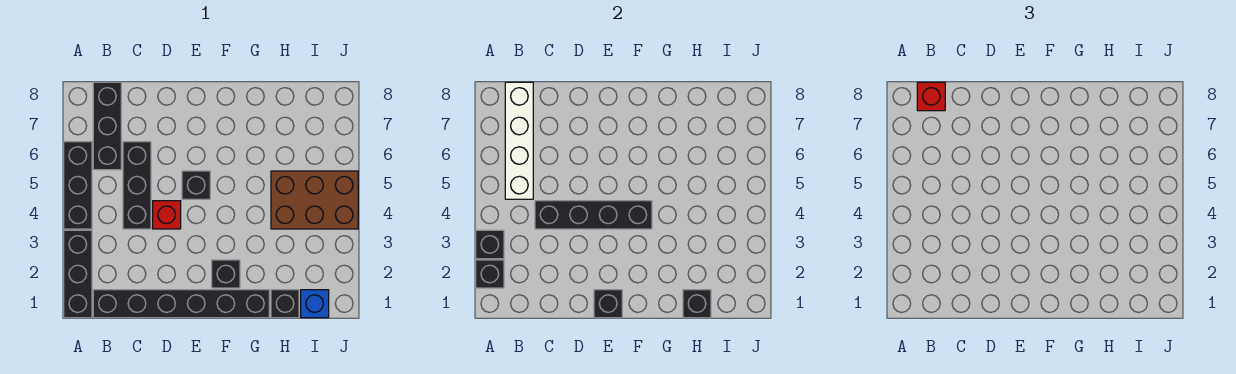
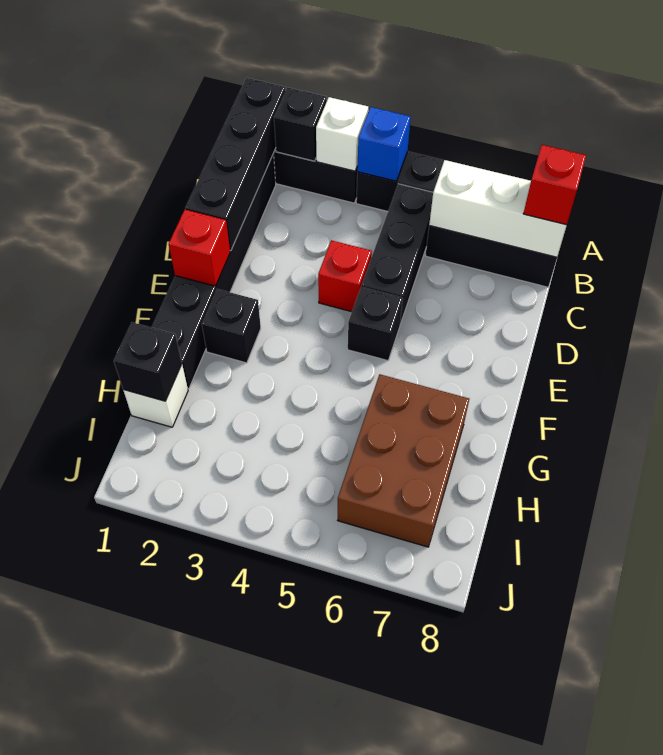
black brick A3 level 2 -> white brick A3 level 2
white brick B5:B8 level 2 -> white brick B6:B8 level 2
black brick C4:C6 level 1 -> black brick B5:D5 level 1
black brick C4:F4 level 2 -> black brick A1:D1 level 2
black brick E1 level 2 -> red brick E1 level 2
black brick H1 level 1 -> white brick H1 level 1
brown brick H4:J5 level 1 -> brown brick G6:I7 level 1
blue brick I1 level 1 -> blue brick A4 level 2

